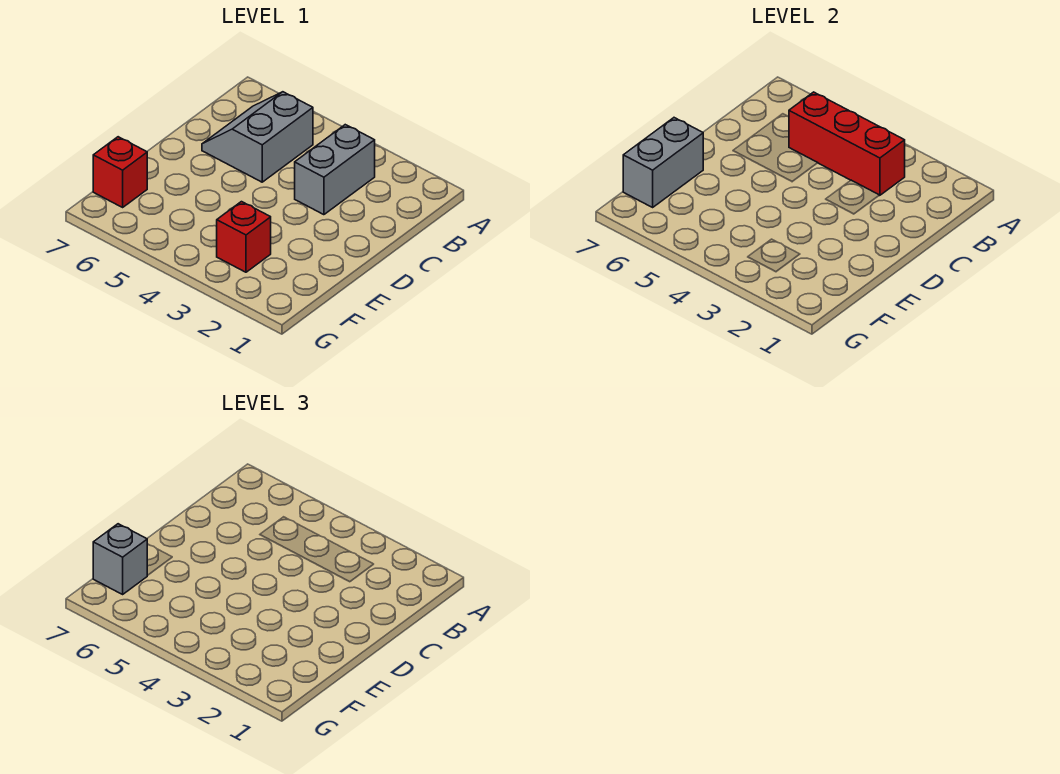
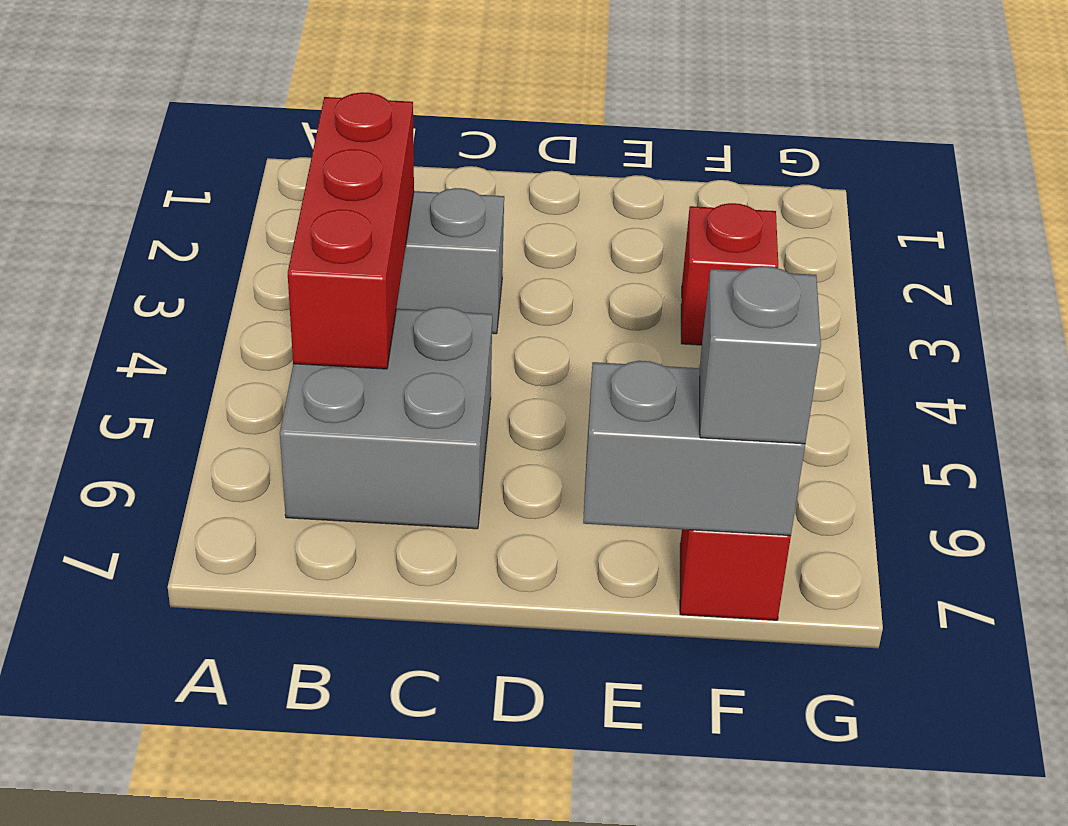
grey slope B5:C6 level 1 top 5 -> grey brick B5:C6 level 1

